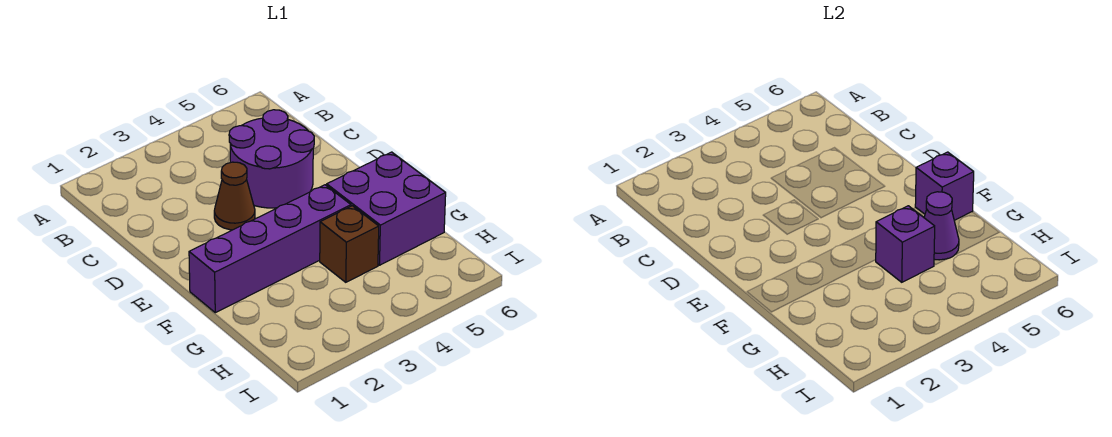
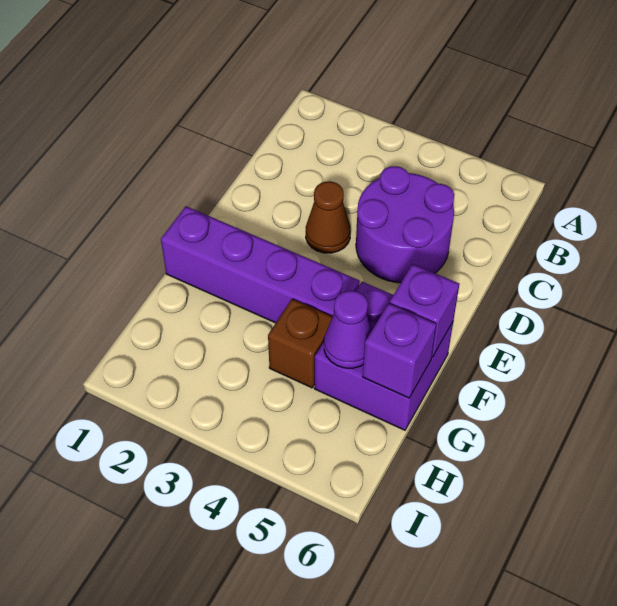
purple brick G4 level 2 -> purple brick G6 level 2

